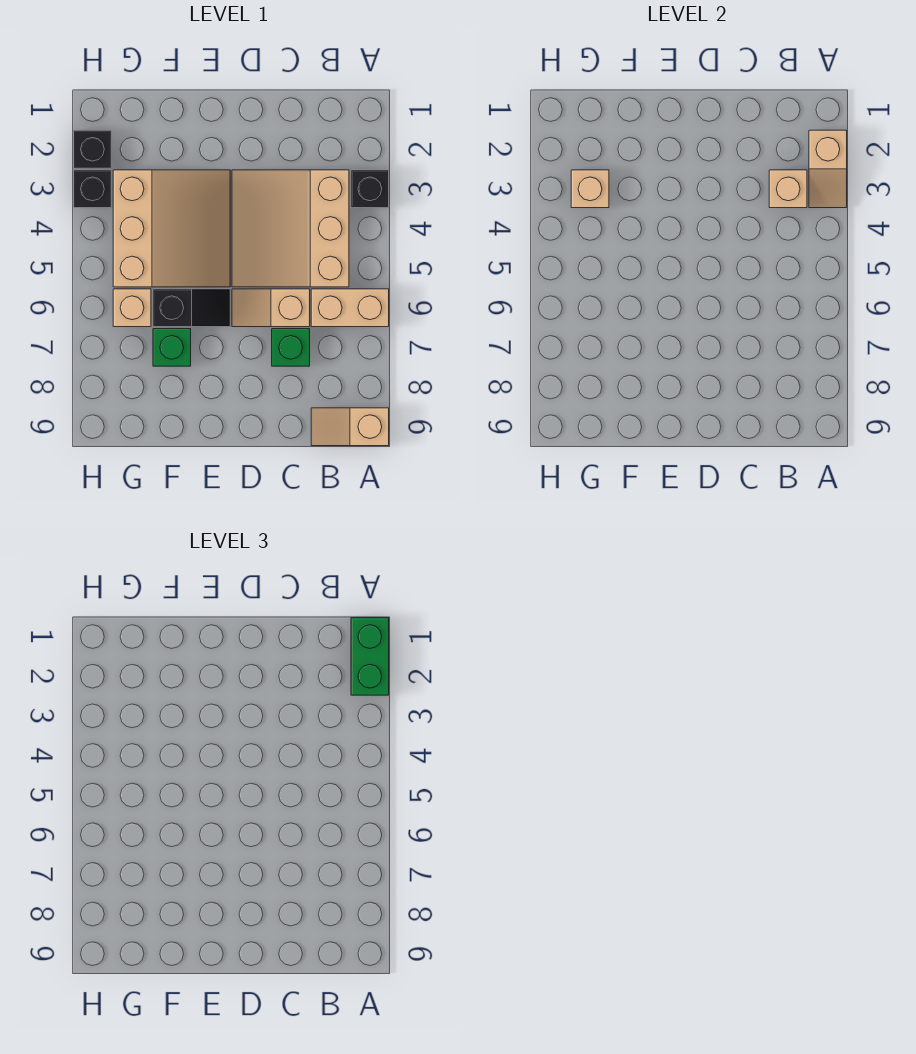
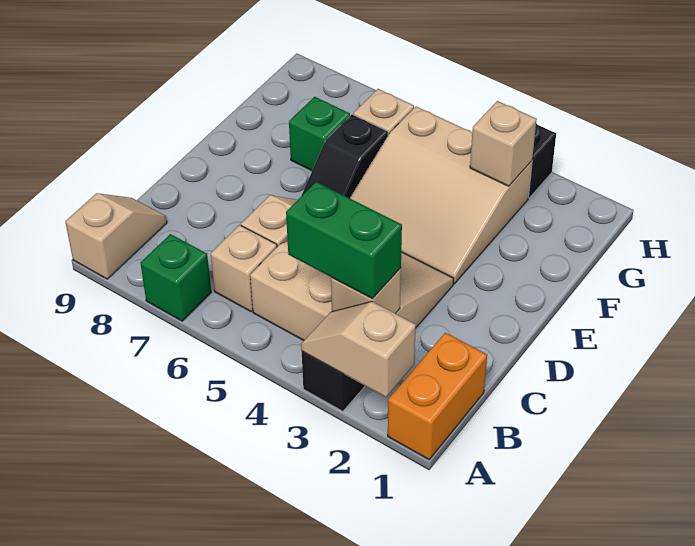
none -> orange brick A1:B1 level 1
green brick A1:A2 level 3 -> green brick B3:B4 level 3
tan brick A6:B6 level 1 -> tan brick B6 level 1
green brick C7 level 1 -> green brick A7 level 1
black brick H2 level 1 -> none

